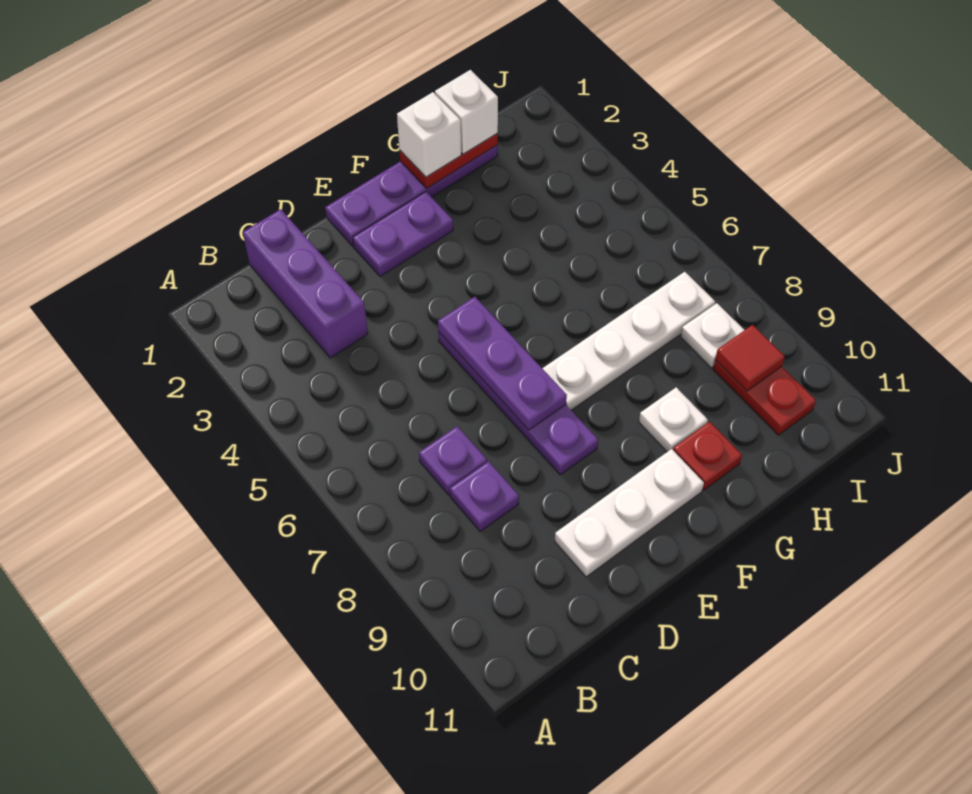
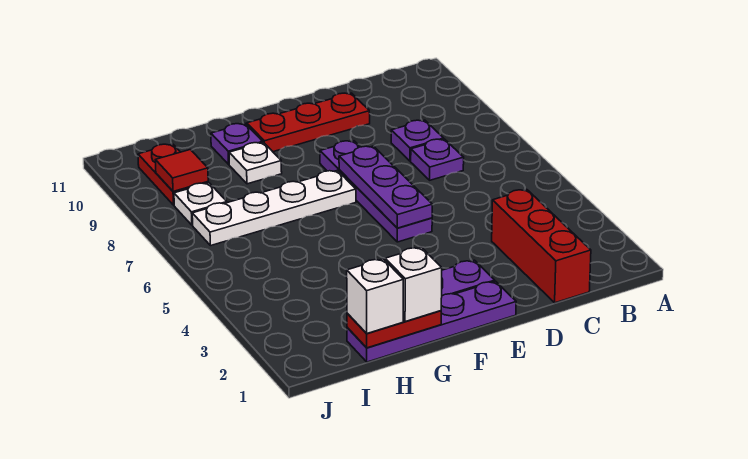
purple brick C1:C3 level 1 -> red brick C1:C3 level 1
white plate D10:F10 level 1 -> red plate D10:F10 level 1
red plate G10 level 1 -> purple plate G10 level 1

